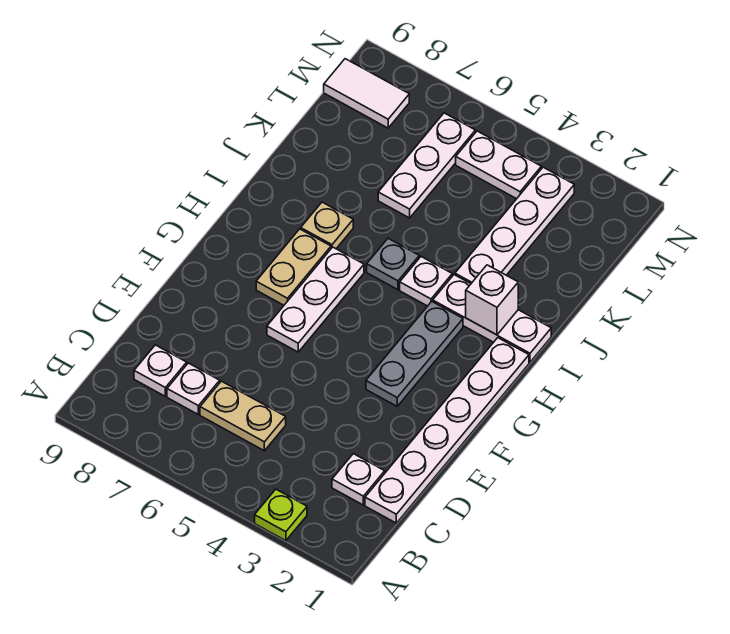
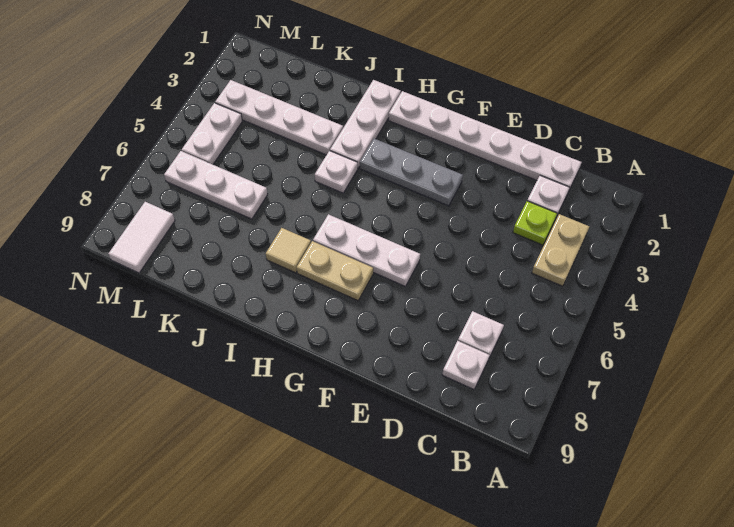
lime plate A3 level 1 -> lime plate C3 level 1
tan plate C5:C6 level 1 -> tan plate B3:B4 level 1
white brick I2 level 2 -> none
grey plate I5 level 1 -> none
tan plate I7 level 1 -> tan tile I7 level 1

